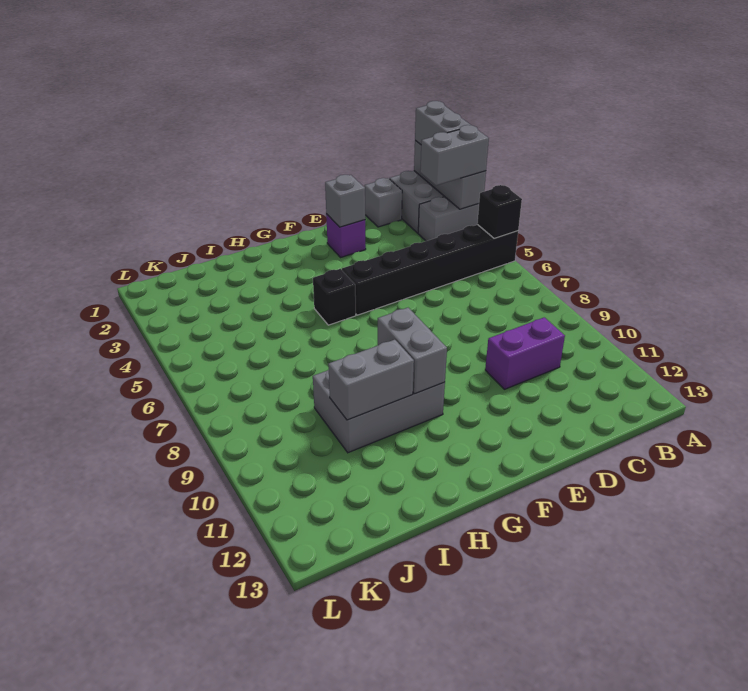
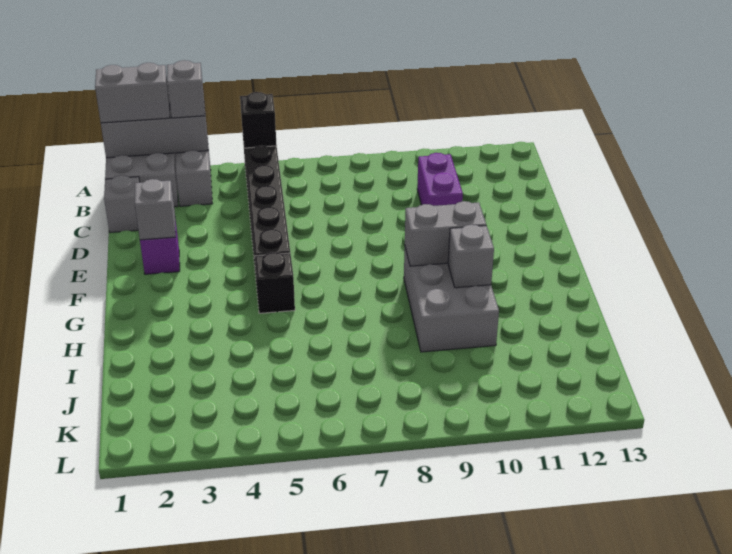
grey brick A3:B3 level 3 -> grey brick A3 level 3
grey brick H10:I10 level 2 -> grey brick H10 level 2

